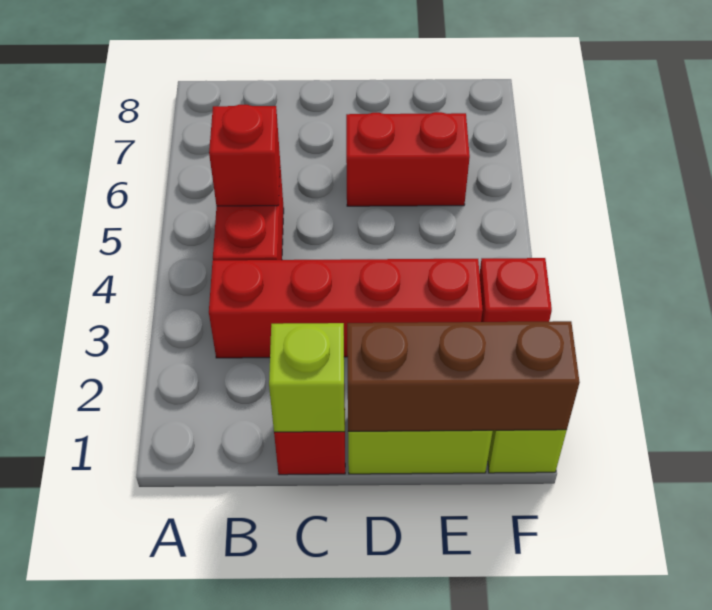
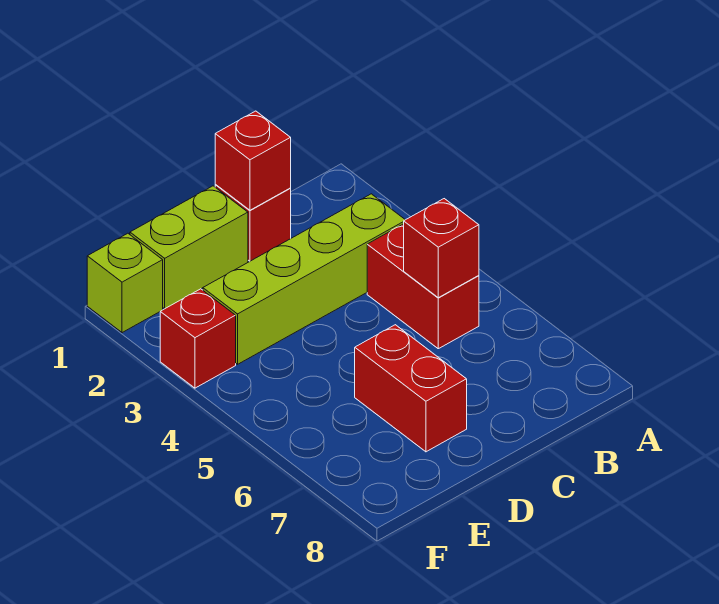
red brick B3:E3 level 1 -> lime brick B3:E3 level 1
lime brick C1 level 2 -> red brick C1 level 2
brown brick D1:F1 level 2 -> none
red brick D6:E6 level 1 -> red brick D6:D7 level 1

